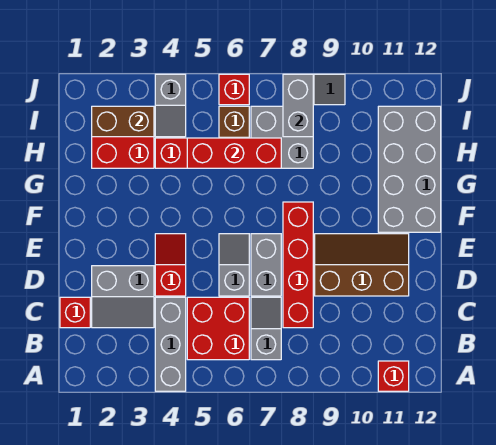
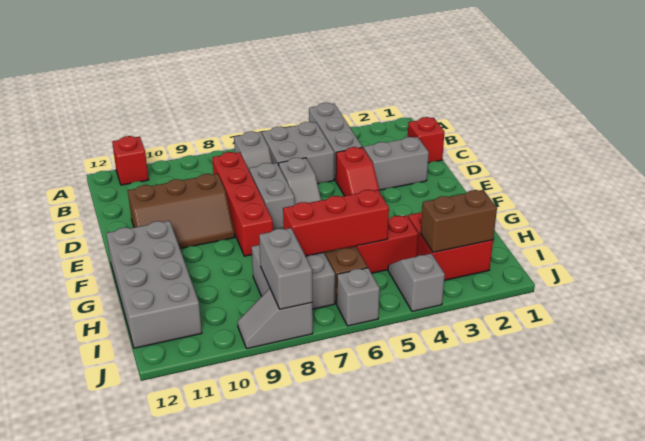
red brick B5:C6 level 1 -> grey brick B5:C6 level 1
red brick J6 level 1 -> grey brick J6 level 1

